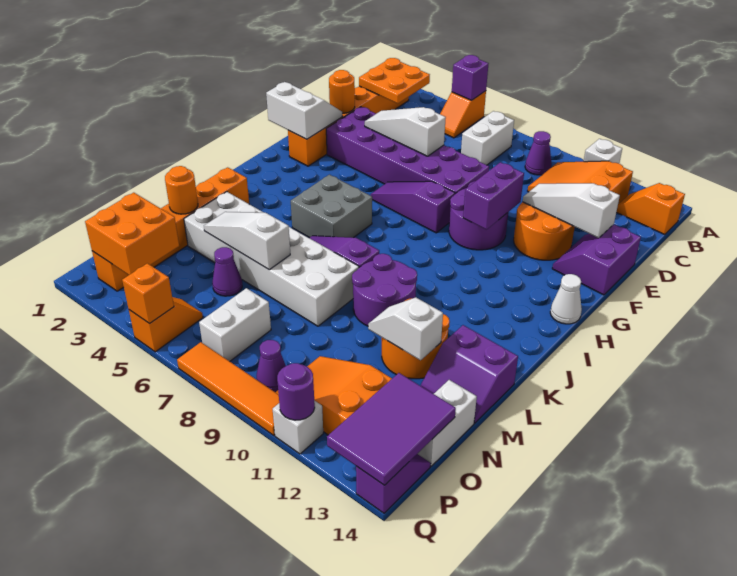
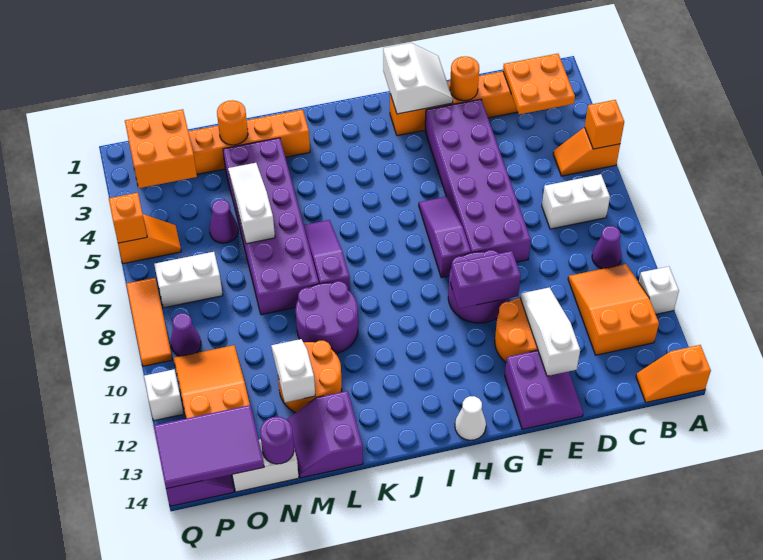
purple brick A5 level 2 -> orange brick A5 level 2
orange slope B13:B14 level 1 top 14 -> orange slope A14:B14 level 1 top A
white slope E4:E6 level 2 top 6 -> none
purple slope E13:F14 level 1 top 14 -> purple slope E13:F14 level 1 top F
grey brick I5:J6 level 1 -> none
white brick L3:M8 level 1 -> purple brick L3:M8 level 1
orange tile Q7:Q10 level 1 -> orange tile Q7:Q9 level 1
purple round brick Q11 level 2 -> purple round brick N14 level 2

